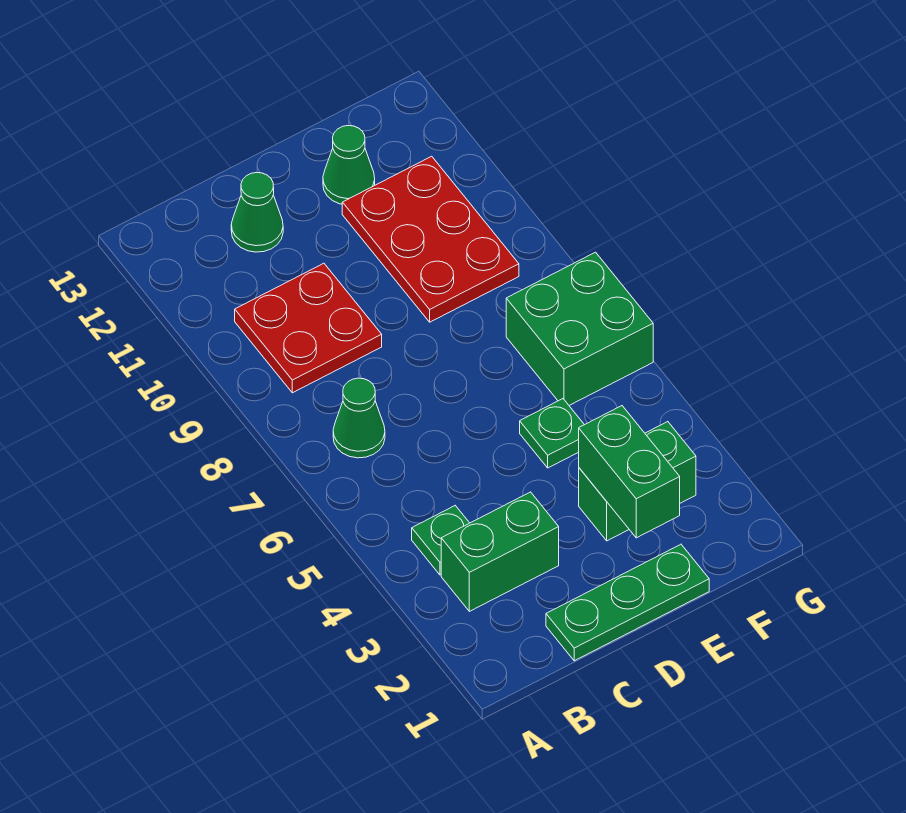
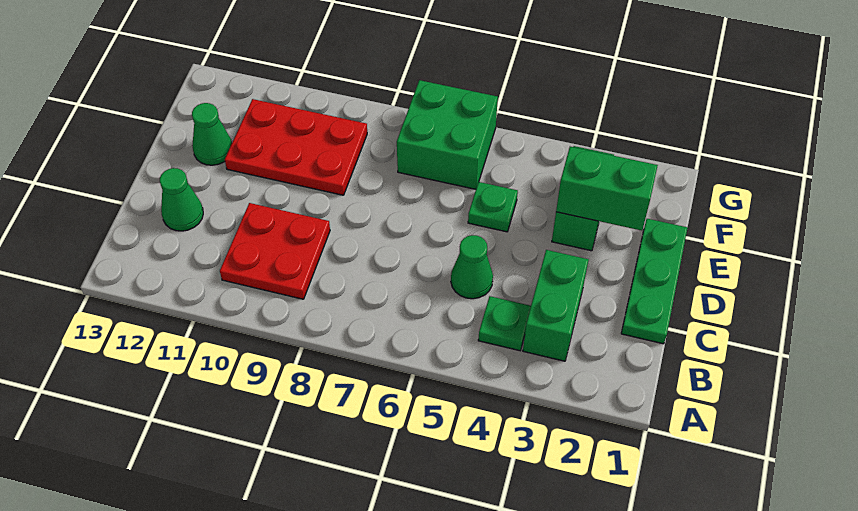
green cone B7 level 1 -> green cone C5 level 1

